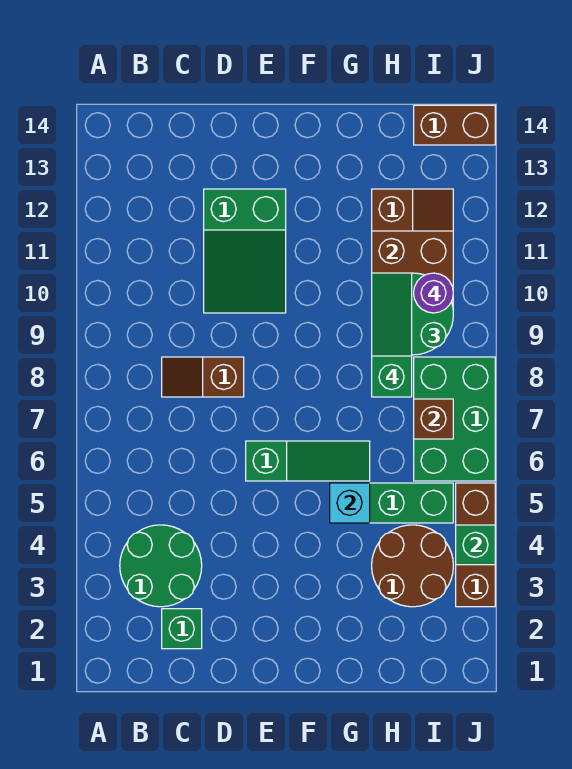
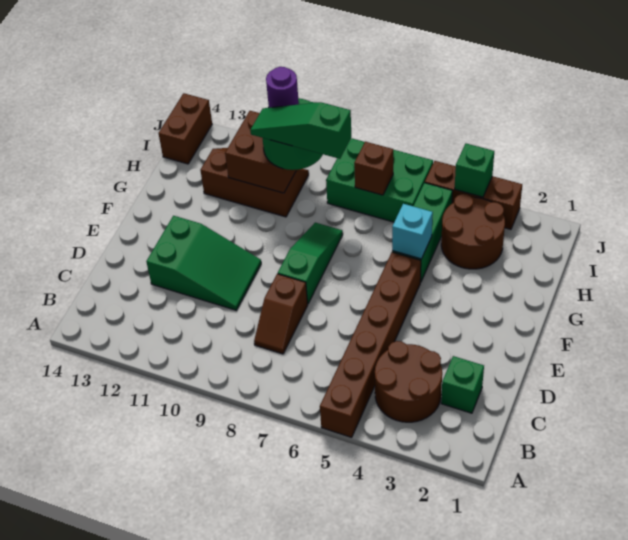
none -> brown brick A5:F5 level 1
green round brick B3:C4 level 1 -> brown round brick B3:C4 level 1
green slope E6:G6 level 1 top E -> green slope E8:G8 level 1 top E

